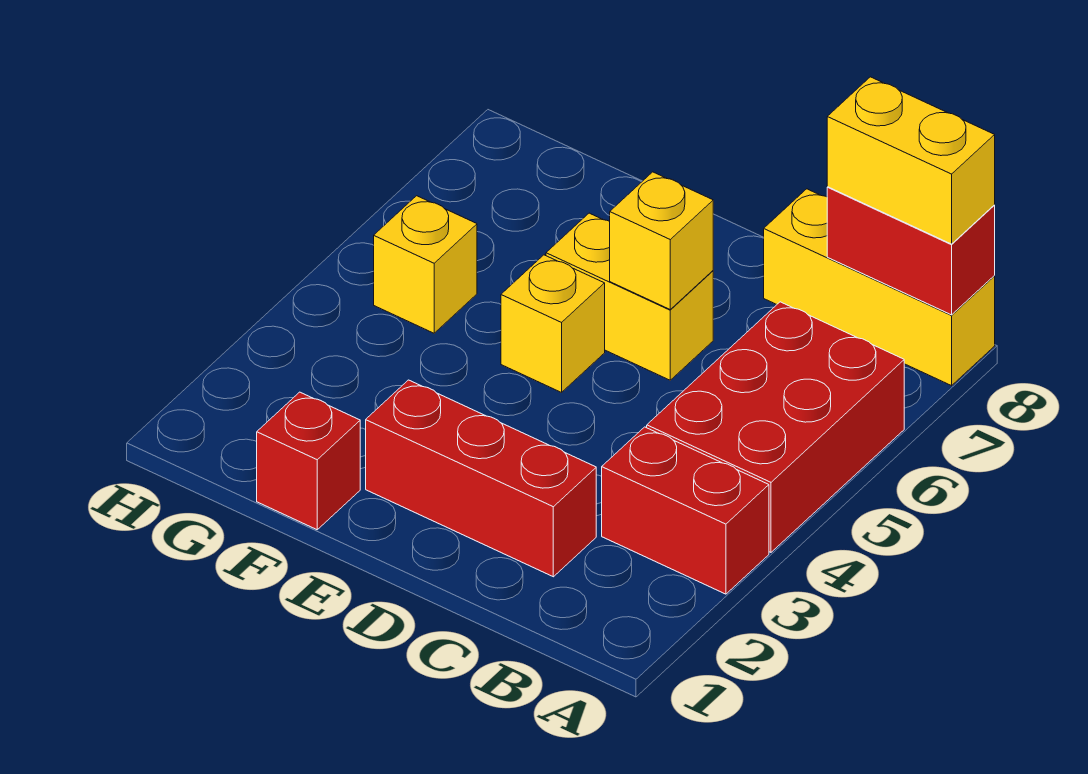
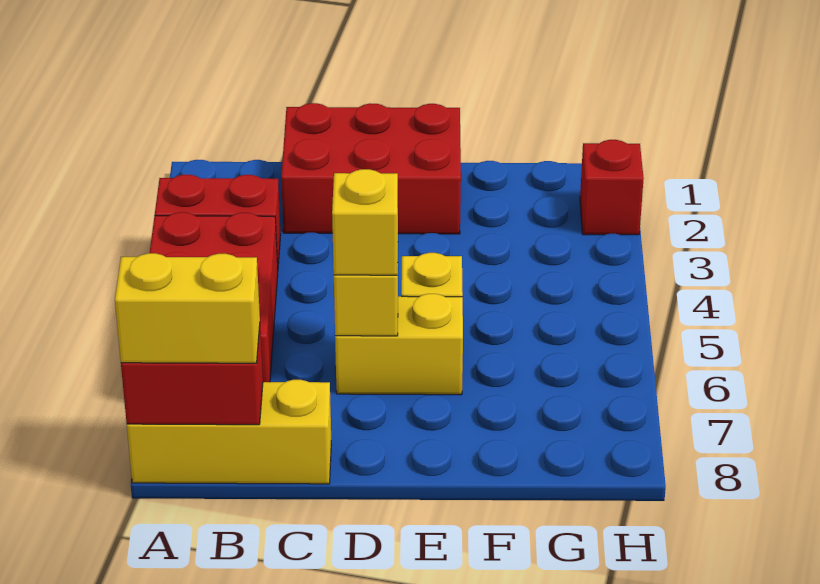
red brick C2:E2 level 1 -> red brick C1:E2 level 1
red brick F1 level 1 -> red brick H2 level 1
yellow brick G5 level 1 -> yellow brick D6 level 3

